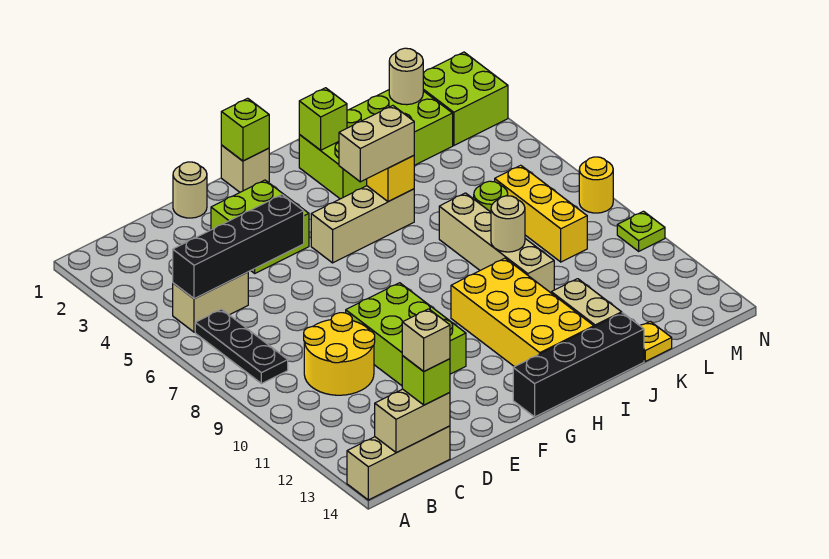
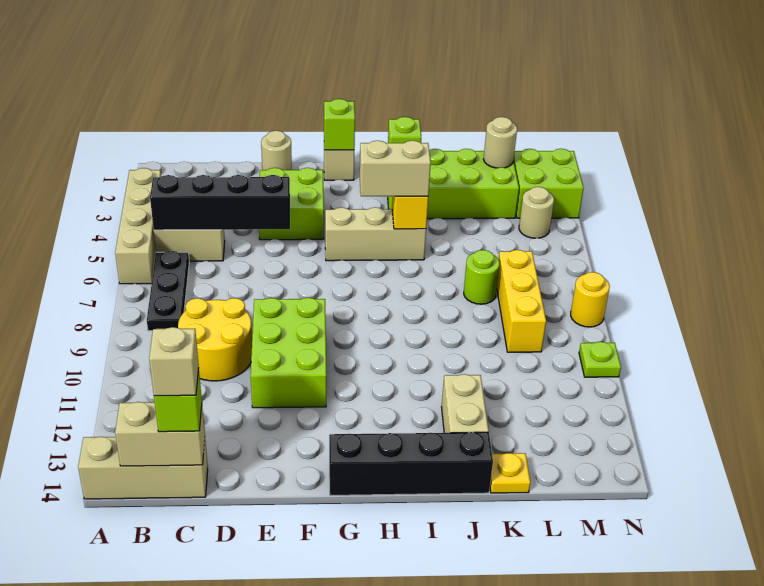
yellow brick H10:I13 level 1 -> none
tan brick J7:J10 level 1 -> tan brick A3:A6 level 1
tan round brick J9 level 2 -> tan round brick M4 level 1

